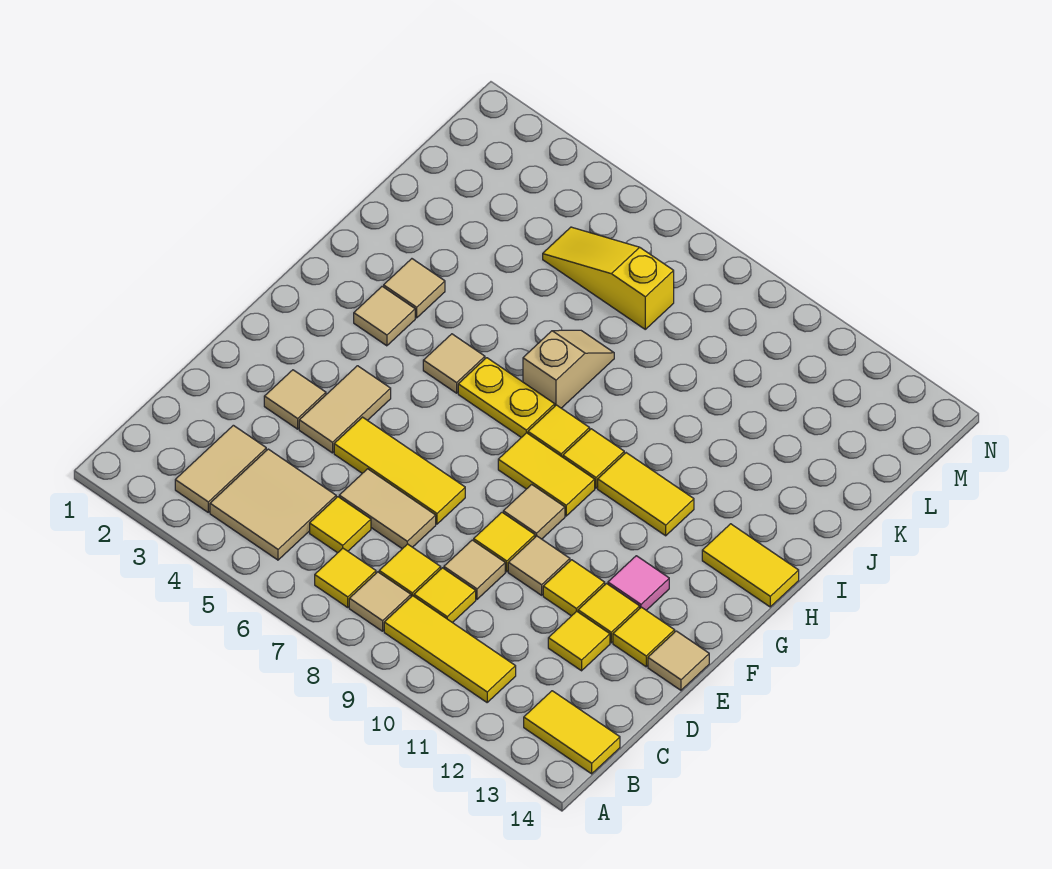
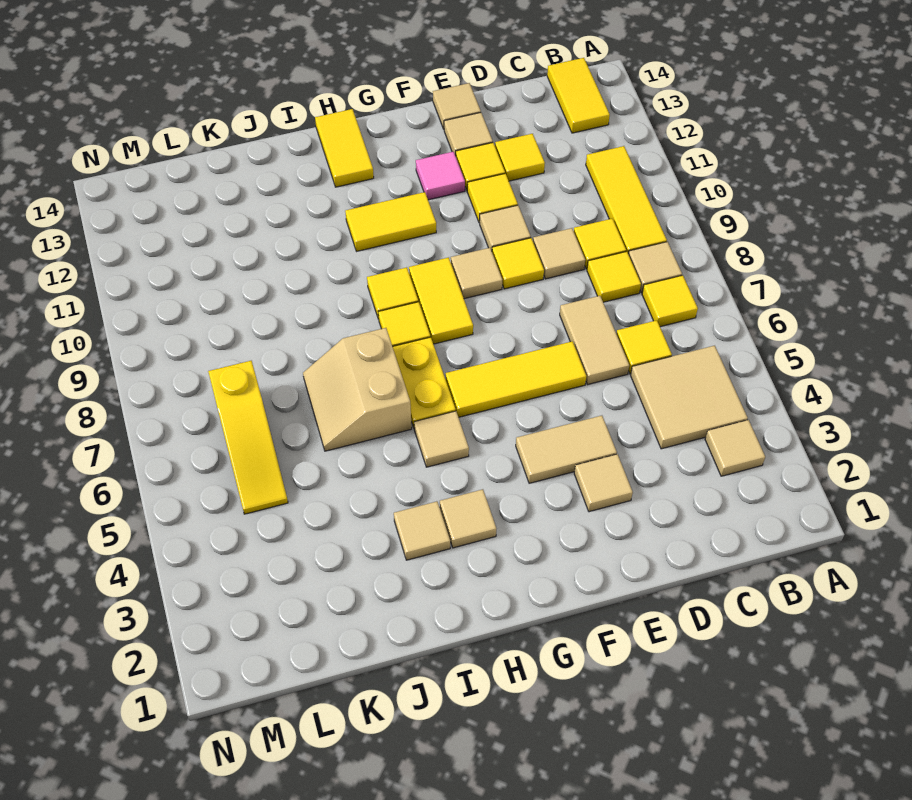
tan tile B3:C3 level 1 -> tan tile B3 level 1
yellow tile E5:E7 level 1 -> yellow tile E6:G6 level 1
yellow tile E13 level 1 -> tan tile E13 level 1
yellow tile H10:H11 level 1 -> yellow tile G11:H11 level 1
tan slope I7:J7 level 1 top I -> tan slope I6:J7 level 1 top I

